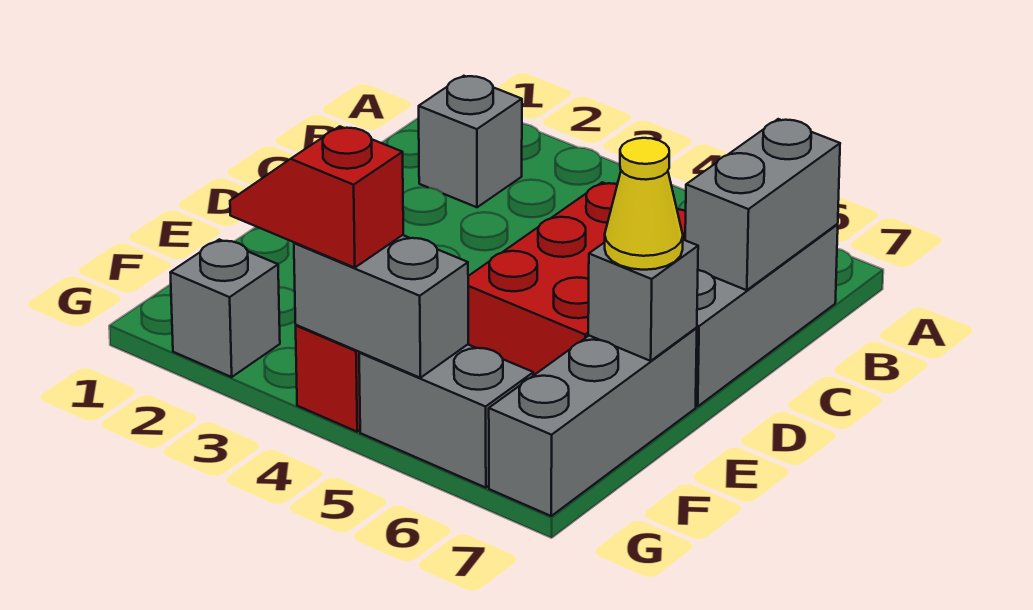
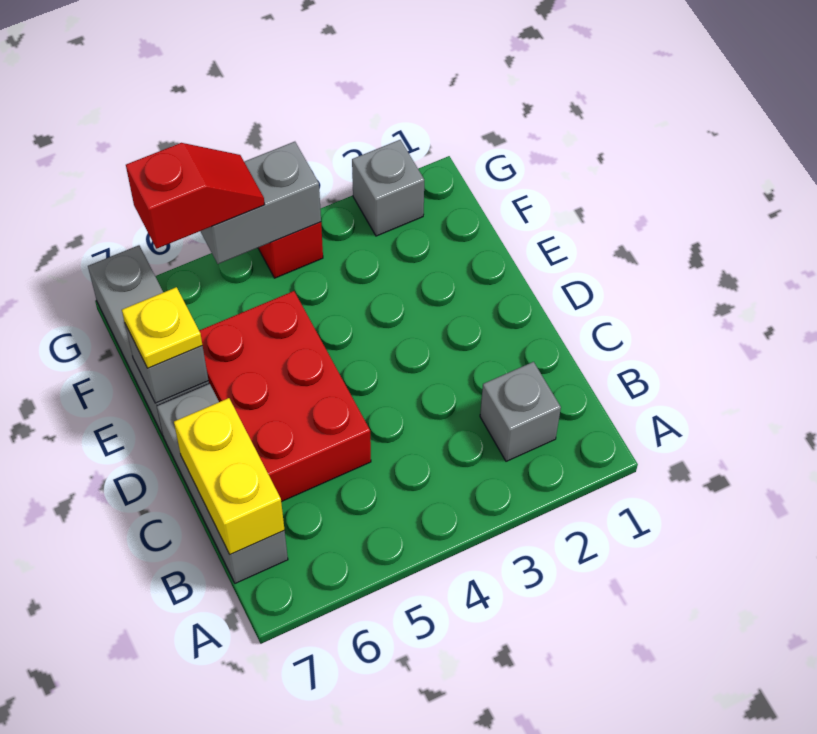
grey brick B7:C7 level 2 -> yellow brick B7:C7 level 2
yellow cone E7 level 3 -> yellow plate E7 level 3
red slope G3:G4 level 3 top 4 -> red slope G5:G6 level 3 top 6
grey brick G5:G6 level 1 -> none

